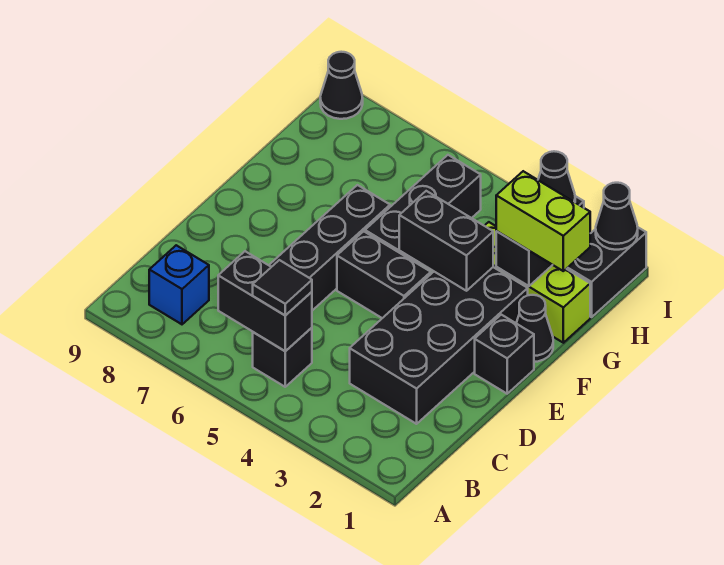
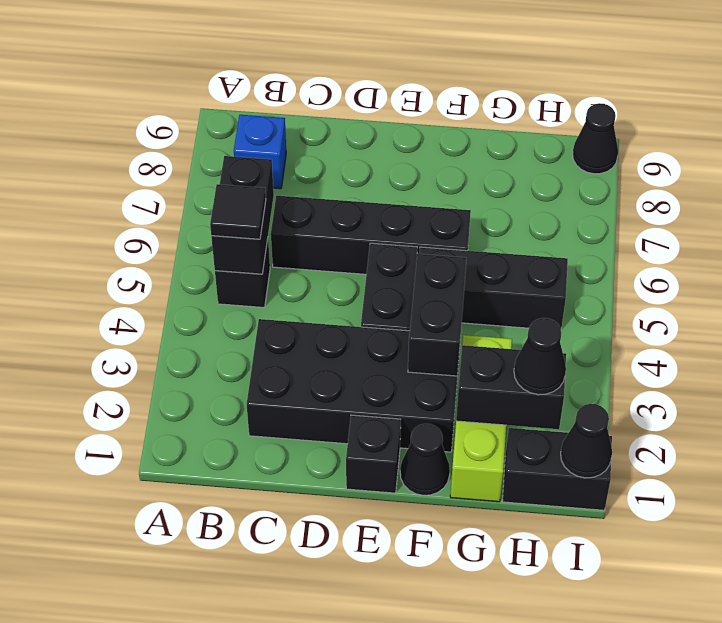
lime brick G1:G2 level 3 -> none

